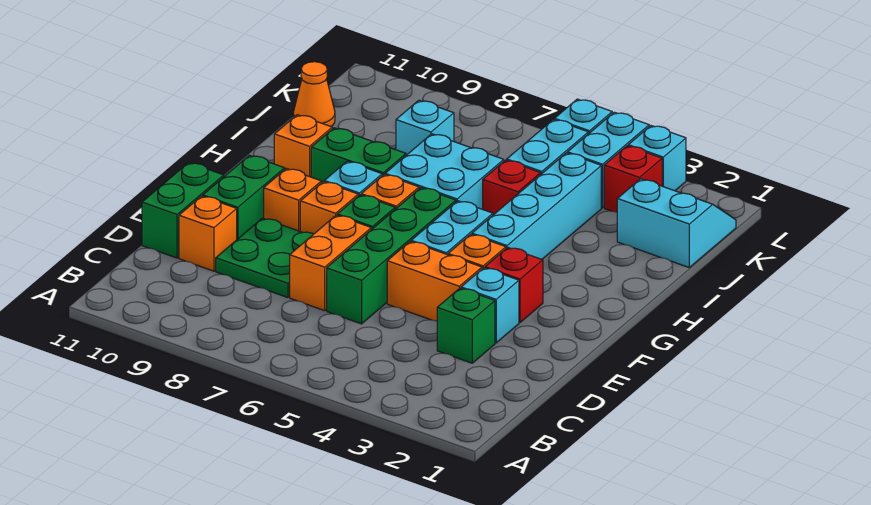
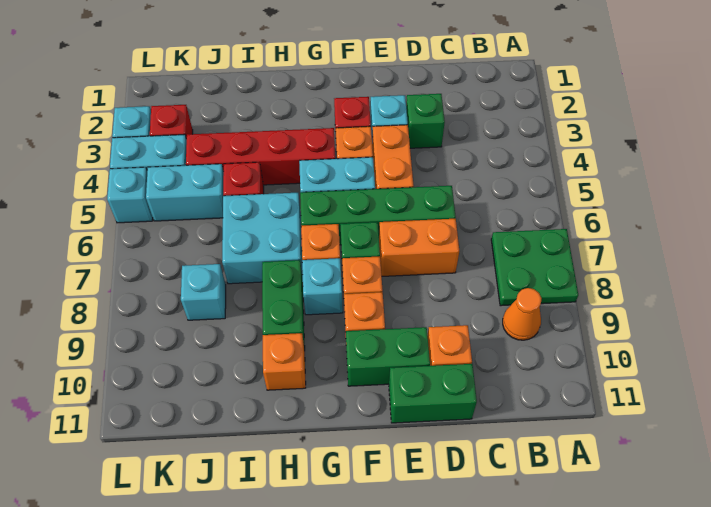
green plate D8:E9 level 1 -> green plate A7:B8 level 1
cyan brick G4:J4 level 1 -> red brick G4:J4 level 1
cyan slope J1:K2 level 1 top J -> none
orange cone J11 level 1 -> orange cone B9 level 1

